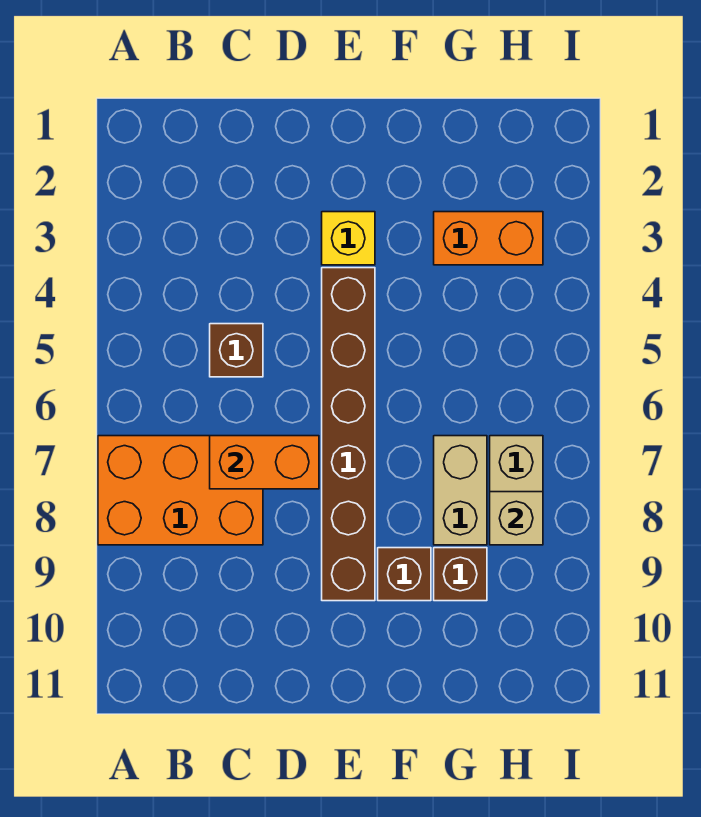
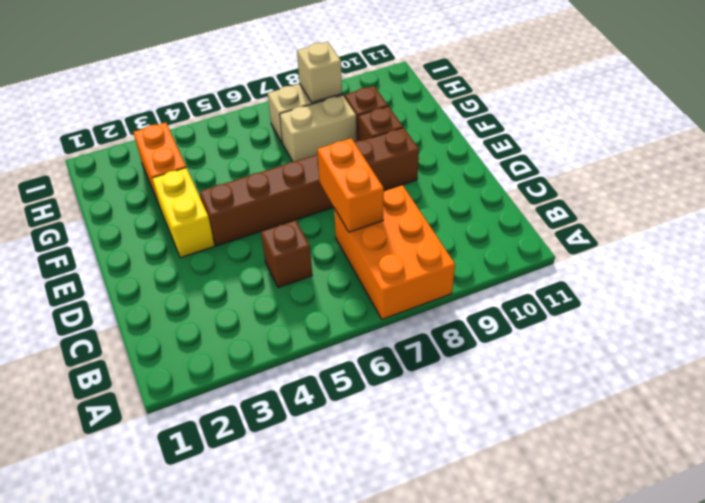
yellow brick E3 level 1 -> yellow brick E3:F3 level 1

